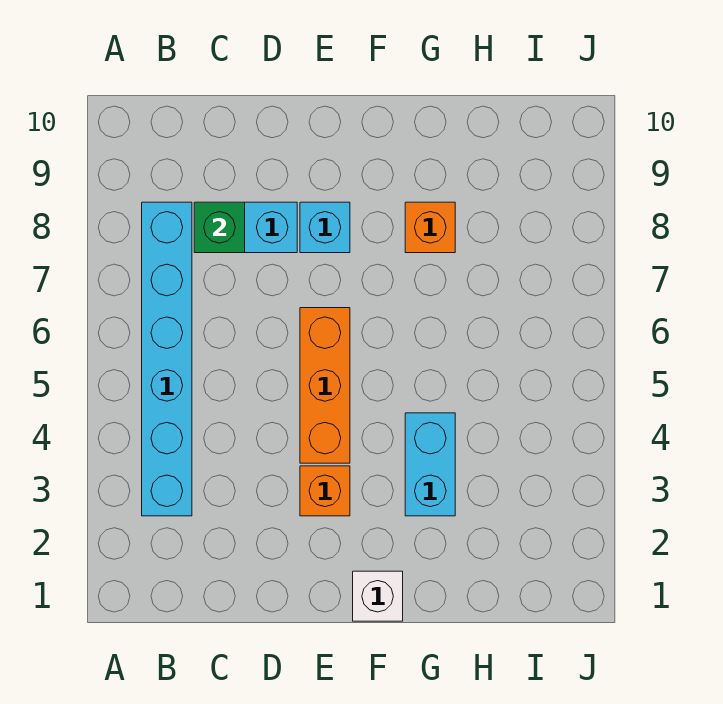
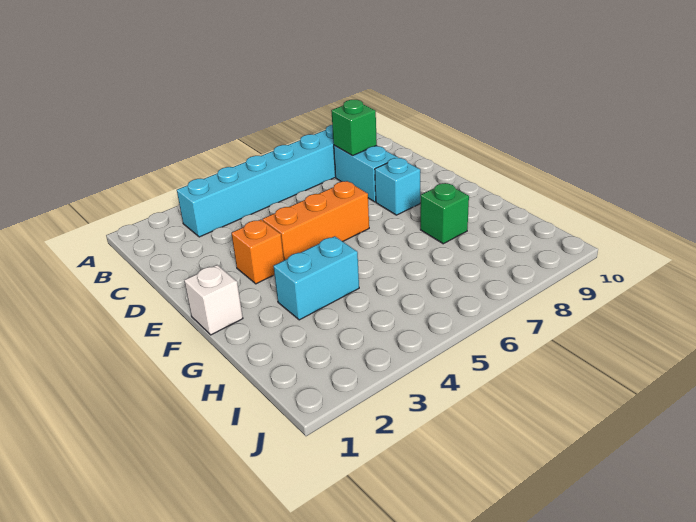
orange brick G8 level 1 -> green brick G8 level 1

